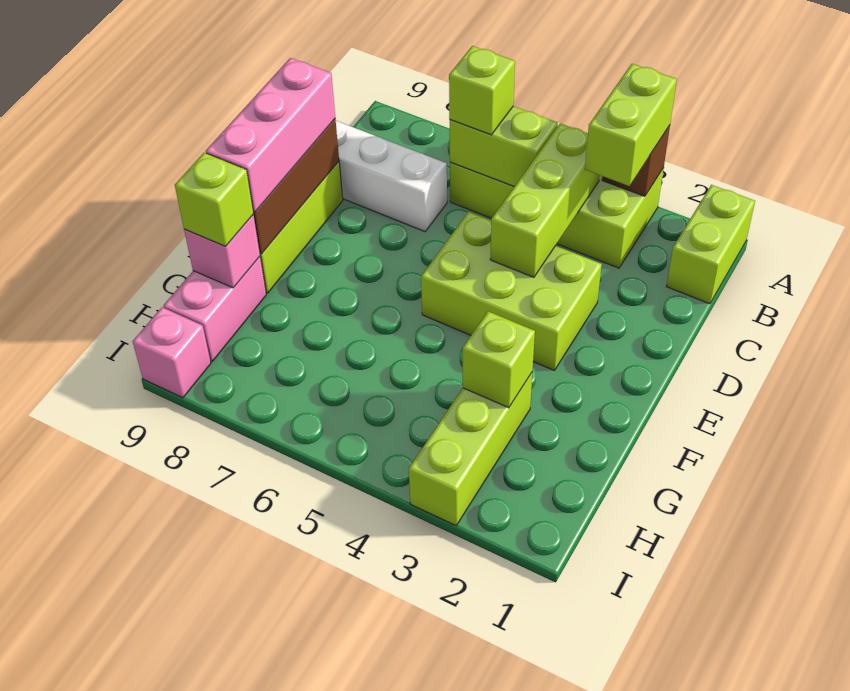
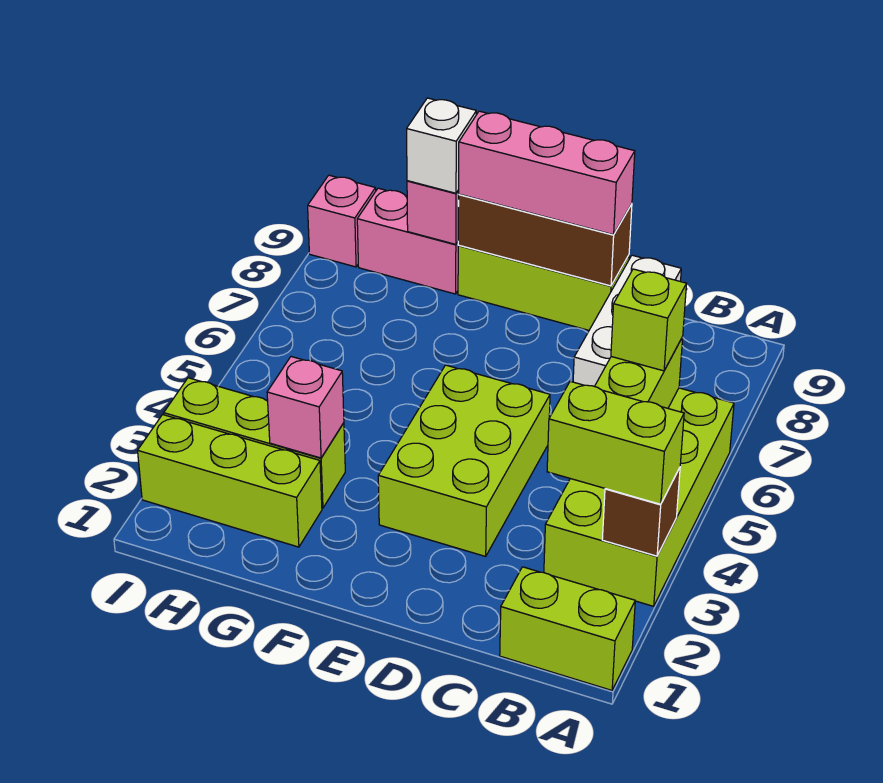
lime brick B4:D4 level 2 -> lime brick G2:I2 level 1
lime brick G3 level 2 -> pink brick G3 level 2
lime brick G9 level 3 -> white brick G9 level 3

